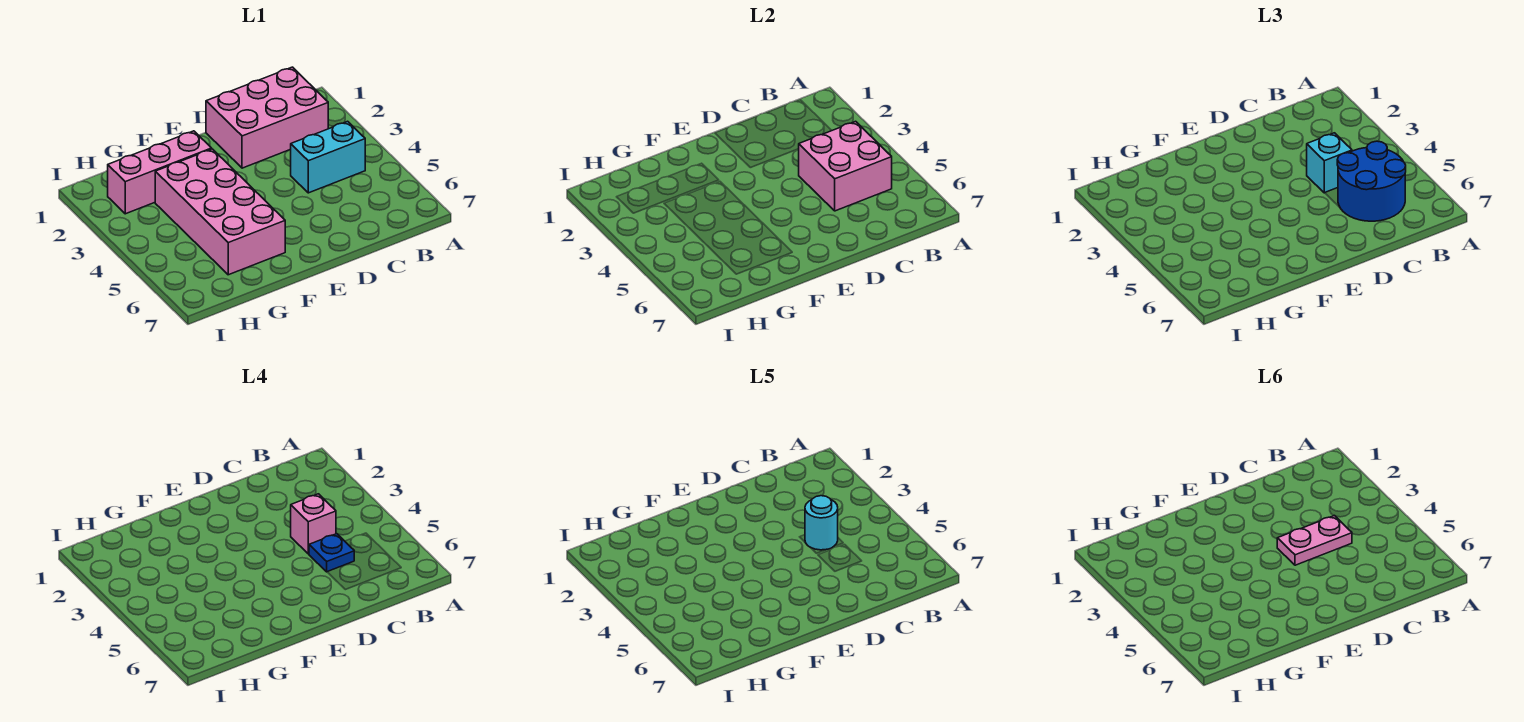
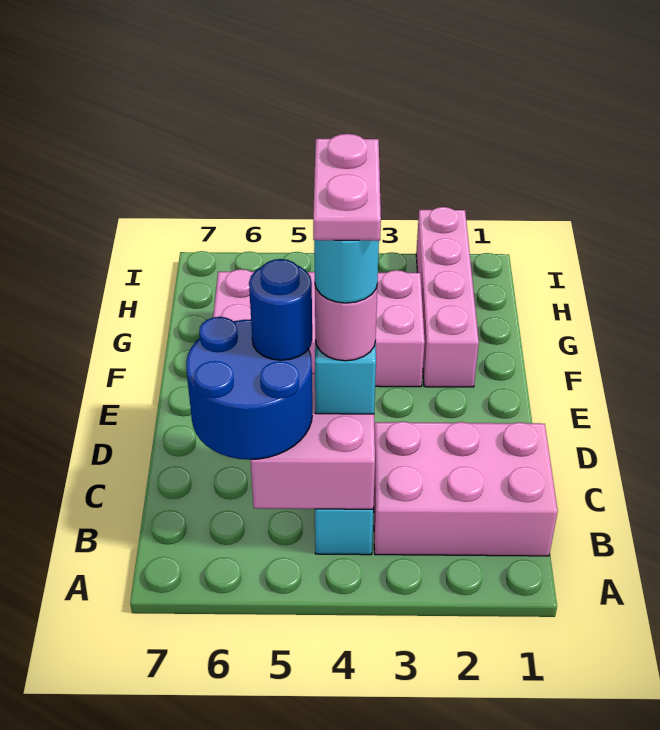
pink brick B1:D2 level 1 -> pink brick B1:C3 level 1
pink brick C4 level 4 -> pink round brick C4 level 4
blue plate C5 level 4 -> blue round brick C5 level 4
pink brick F2:H2 level 1 -> pink brick F2:I2 level 1

